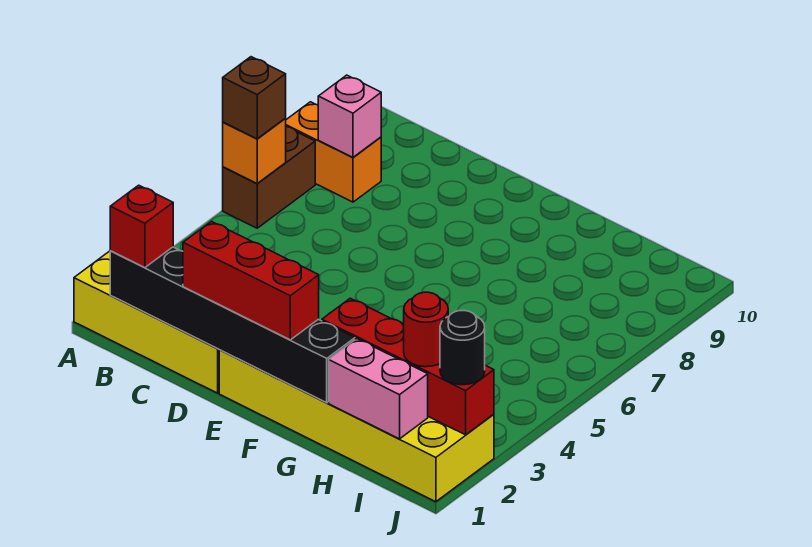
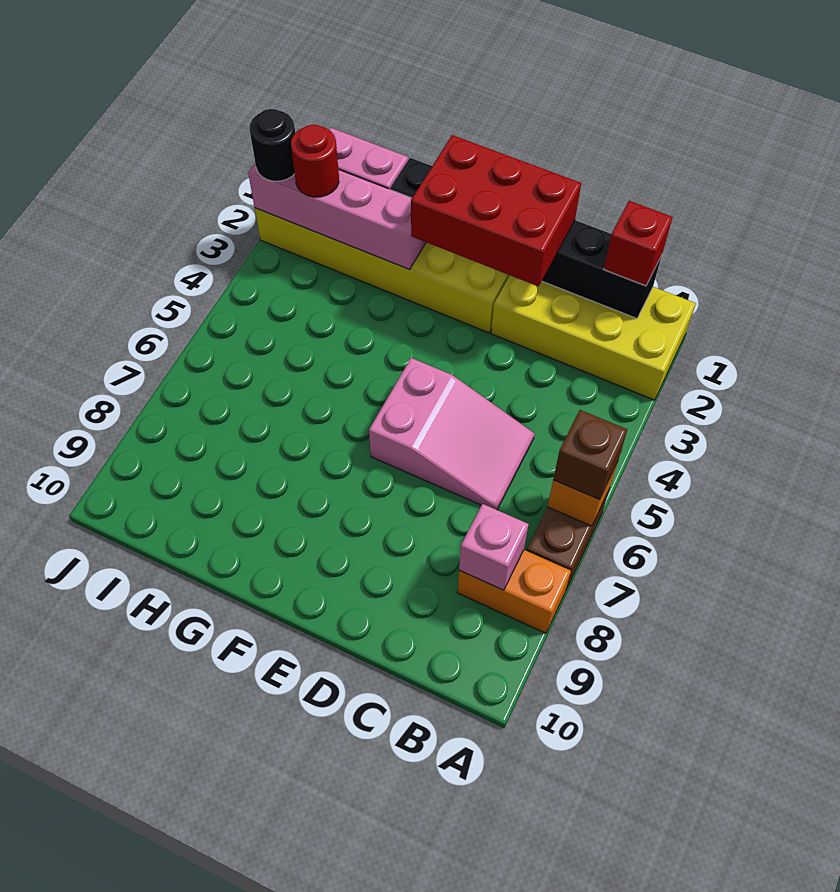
none -> pink slope C5:E6 level 1 top E
red brick D1:F1 level 3 -> red brick D1:F2 level 3
red brick G2:J2 level 2 -> pink brick G2:J2 level 2

